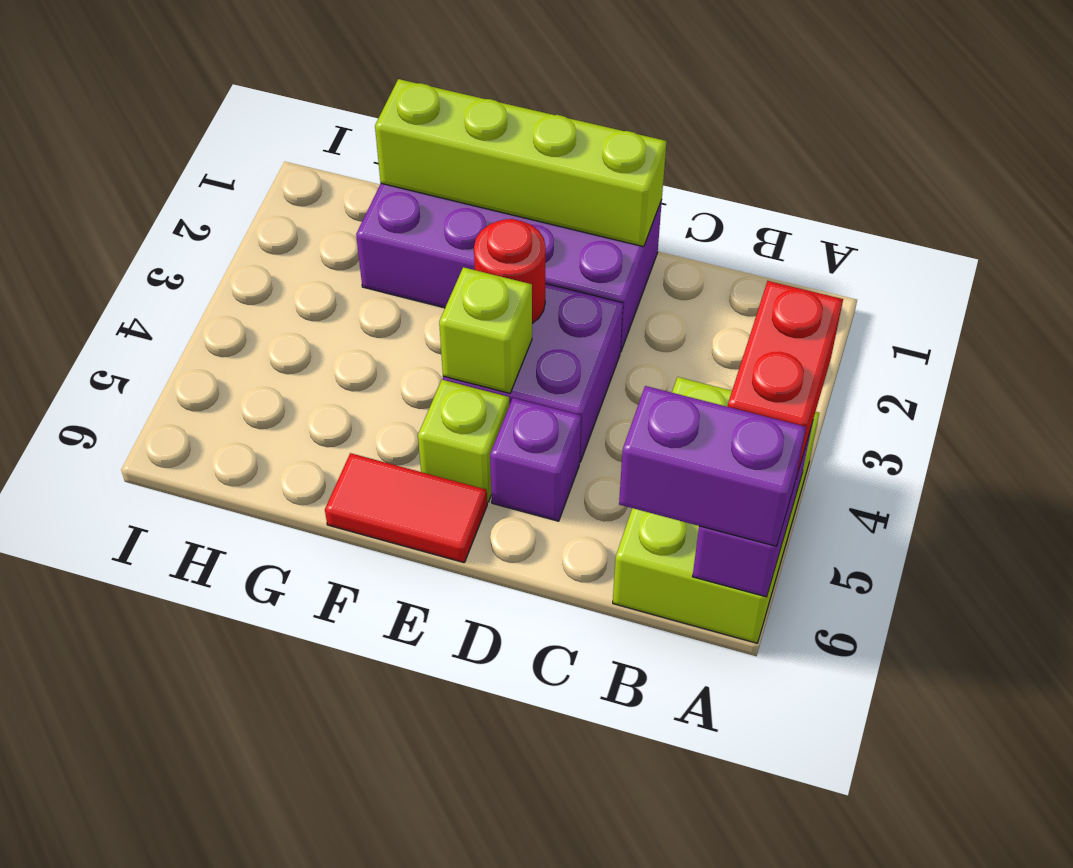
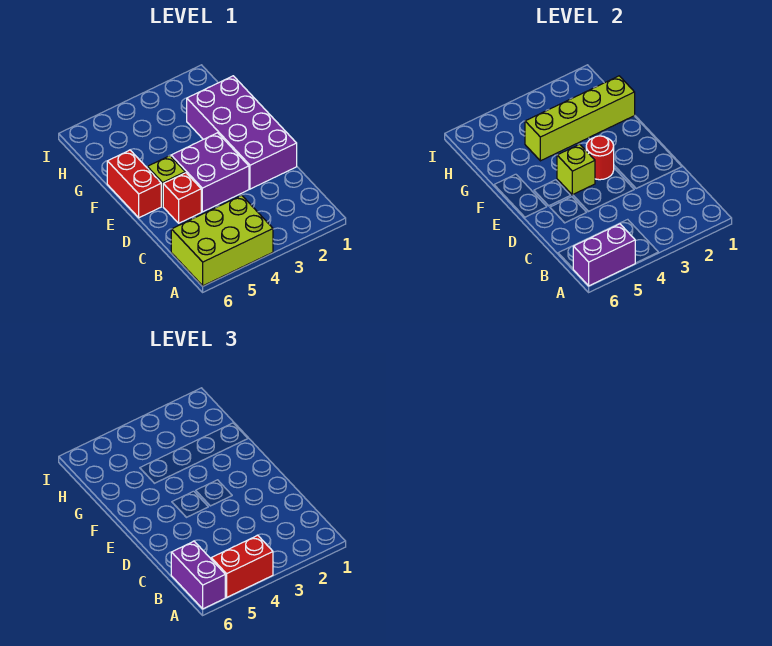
lime brick D1:G1 level 2 -> lime brick G1:G4 level 2
purple brick D5 level 1 -> red brick D5 level 1
red tile E6:F6 level 1 -> red brick E6:F6 level 1

